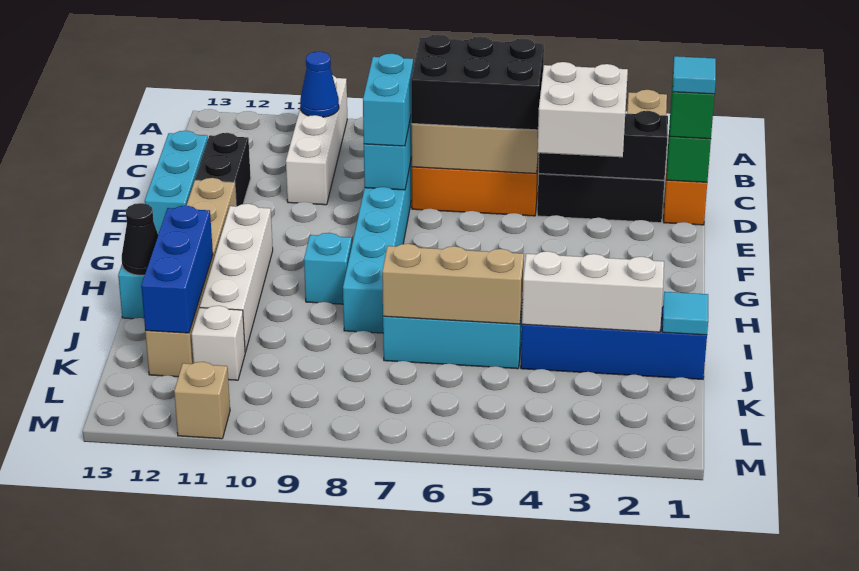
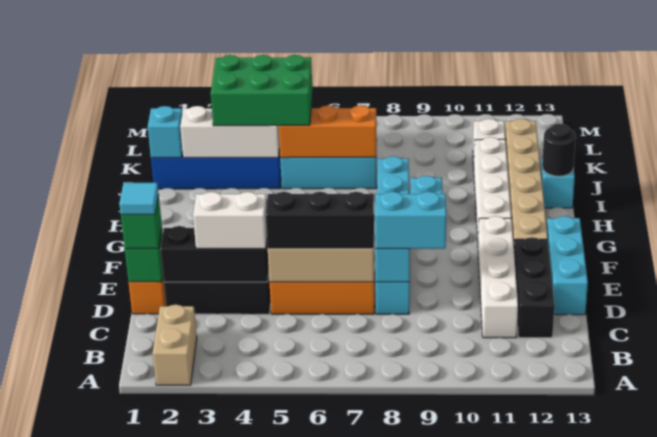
white brick A10:D10 level 1 -> white brick C11:F11 level 1
blue cone B10 level 2 -> none
black brick C5:D7 level 3 -> black brick D5:D7 level 3
white brick D3:E4 level 3 -> white brick D3:D4 level 3
cyan brick D8:E8 level 3 -> cyan brick D8:D9 level 3
black brick D12:E12 level 1 -> black brick C12:E12 level 1
blue brick I12:K12 level 2 -> none
black cone I13 level 2 -> black round brick I13 level 2
cyan tile J1 level 2 -> cyan brick J1 level 2
none -> green brick J3:K5 level 3
tan brick J5:J7 level 2 -> orange brick J5:J7 level 2
tan brick M11 level 1 -> none

